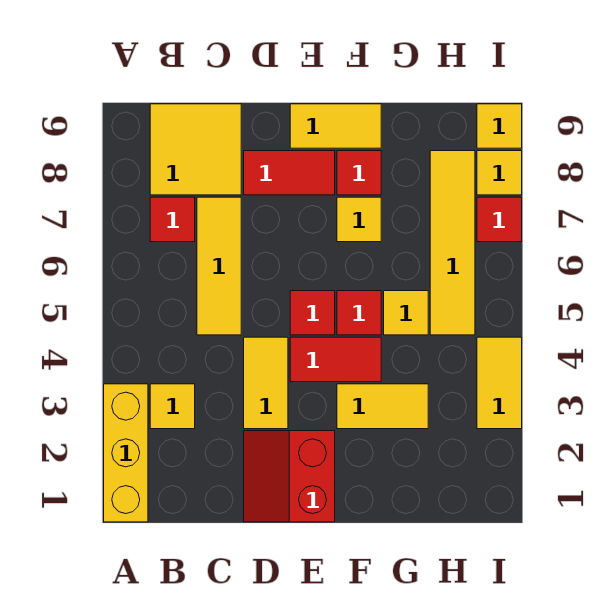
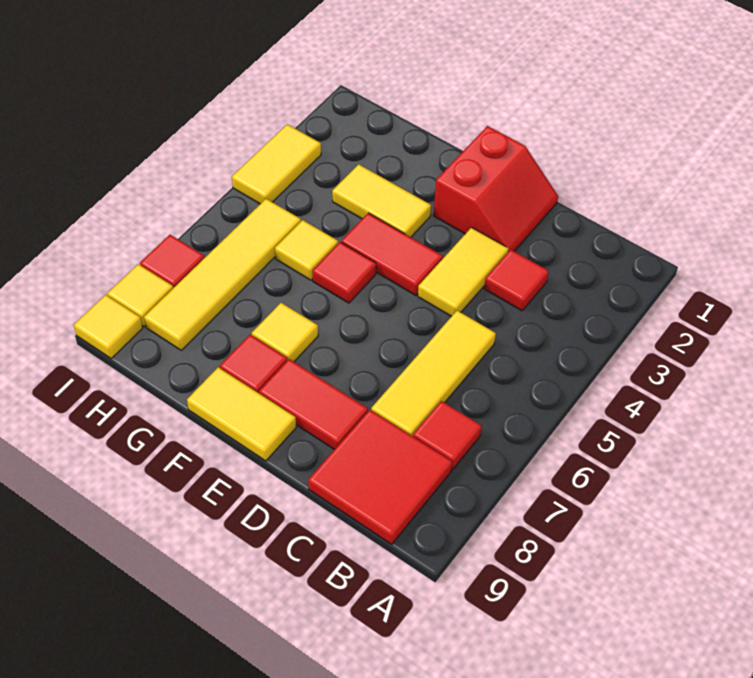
yellow brick A1:A3 level 1 -> none
yellow tile B3 level 1 -> none
yellow tile B8:C9 level 1 -> red tile B8:C9 level 1
red tile E5 level 1 -> red tile C3 level 1

